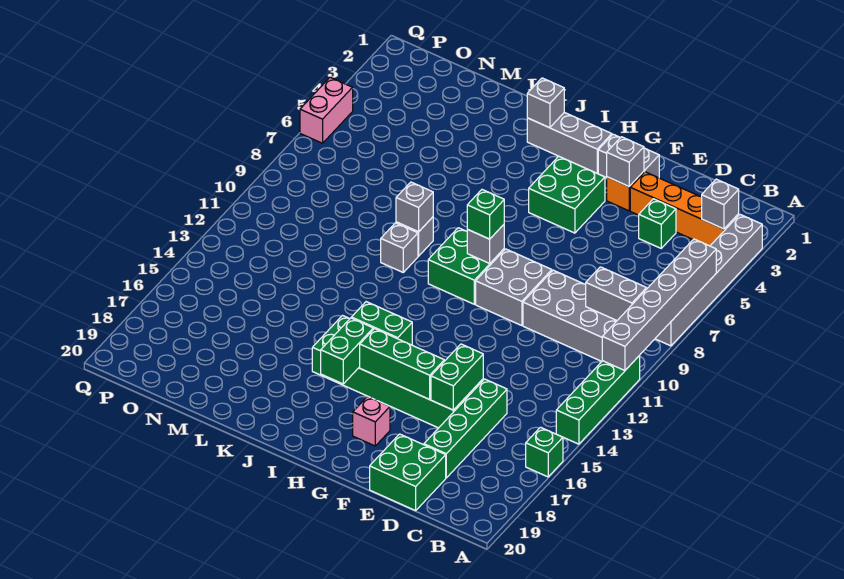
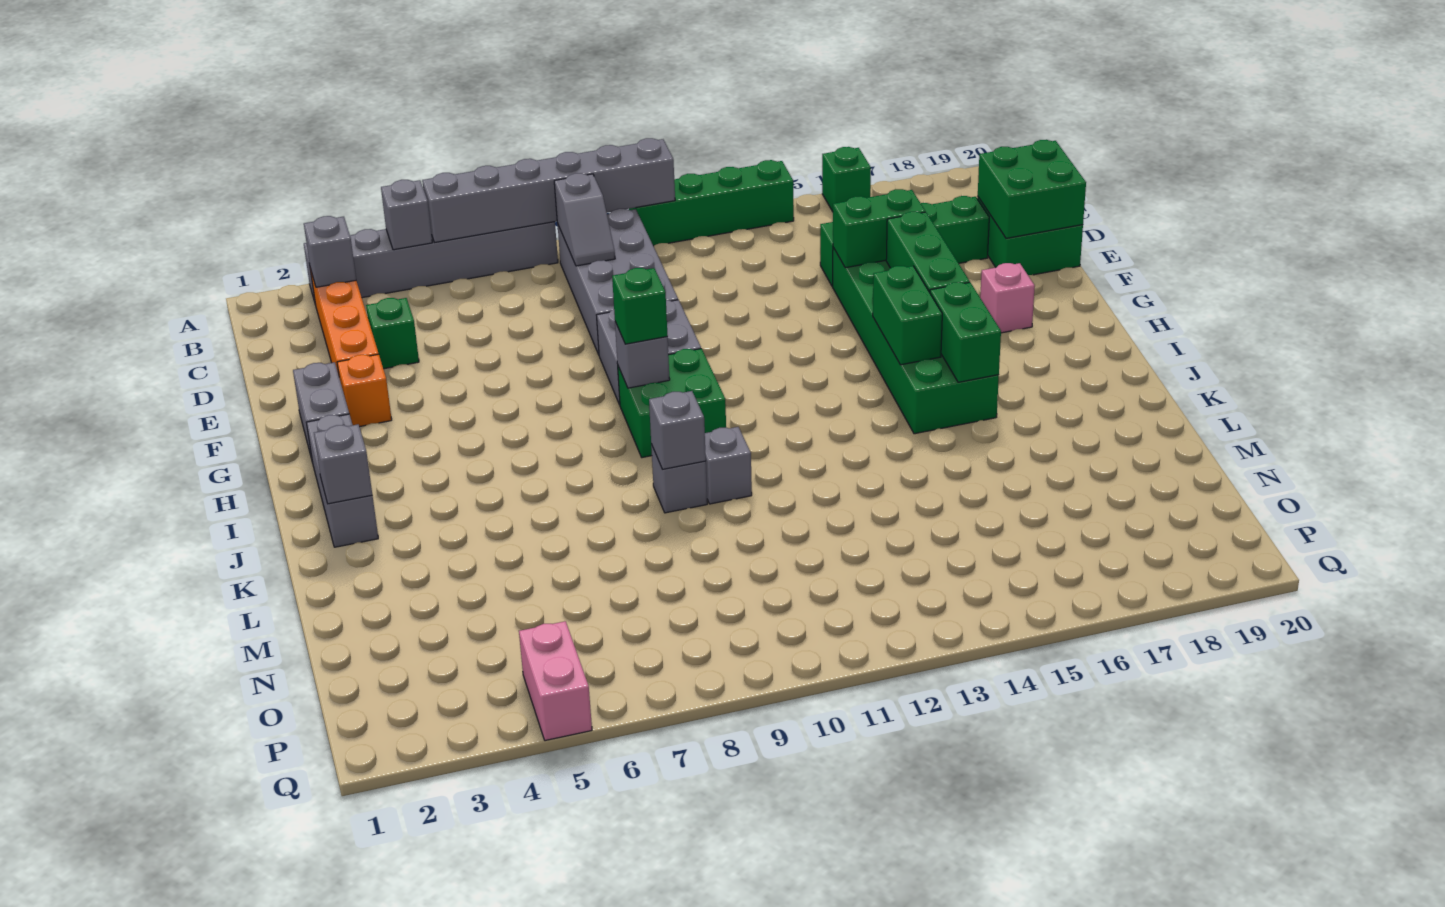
grey brick B9:C9 level 2 -> grey slope B9:C9 level 2 top B
grey brick F3 level 2 -> grey brick A5 level 2
green brick G4:H5 level 1 -> green brick D19:E20 level 2
green brick I16:I17 level 2 -> green brick I16:J16 level 2
pink brick Q5:Q6 level 1 -> pink brick P5:Q5 level 1

